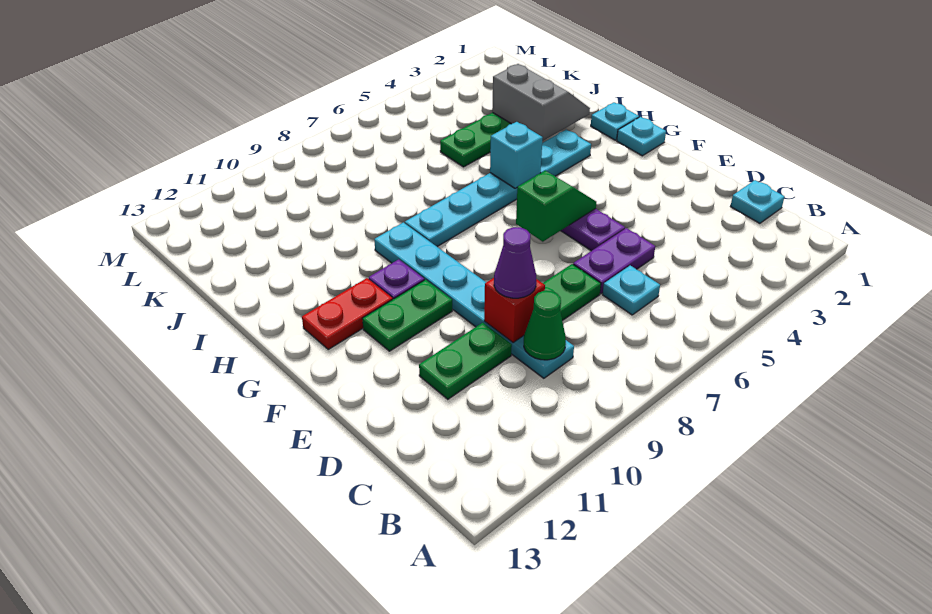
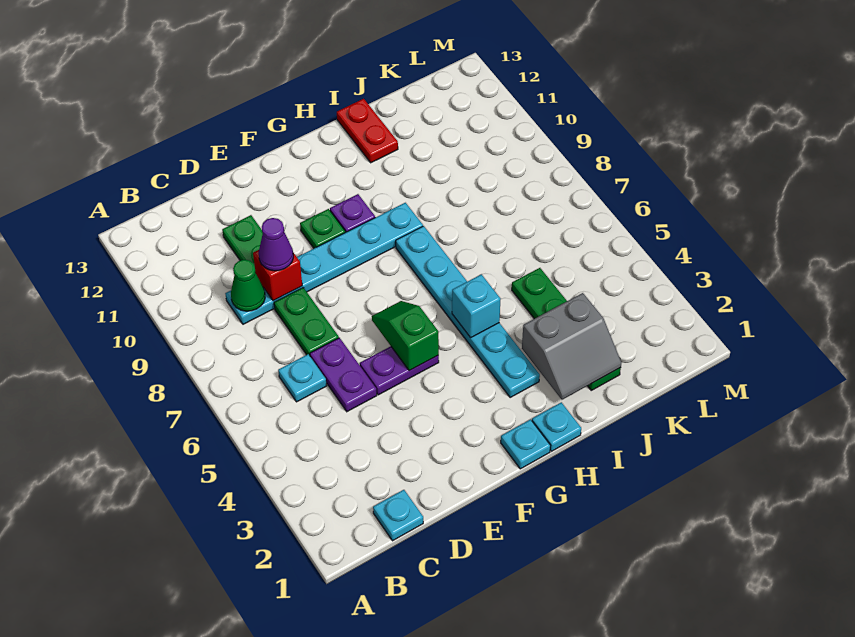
green slope F5:F6 level 2 top 6 -> green slope F5:F6 level 2 top 5
green plate F10:F11 level 1 -> green plate F10 level 1
red plate G11:G12 level 1 -> red plate I12:I13 level 1

